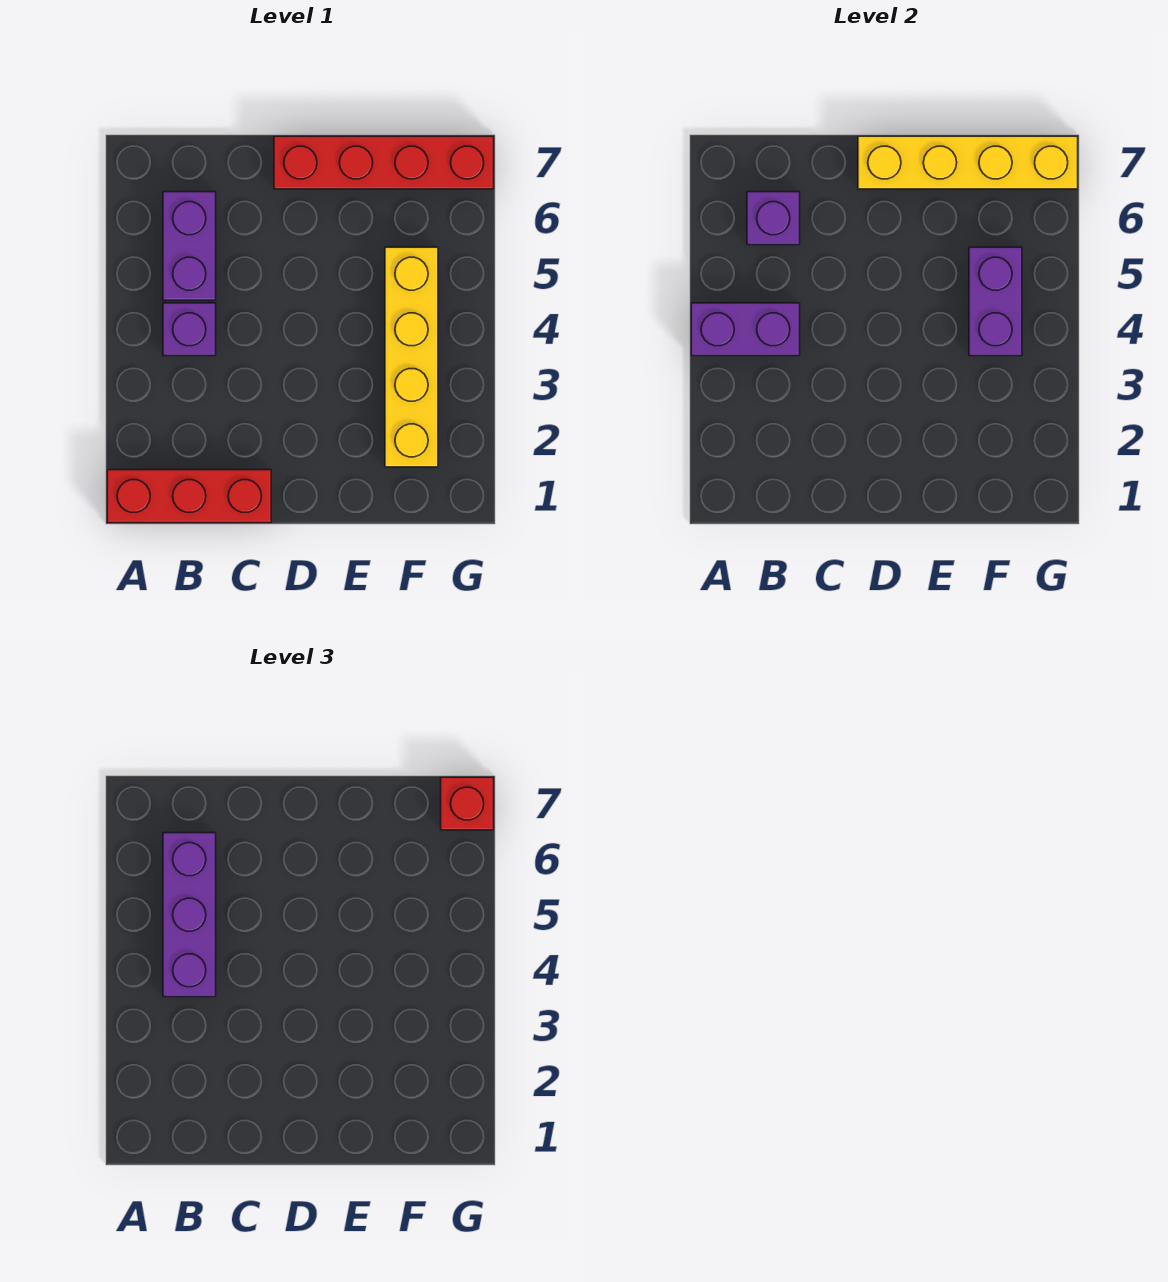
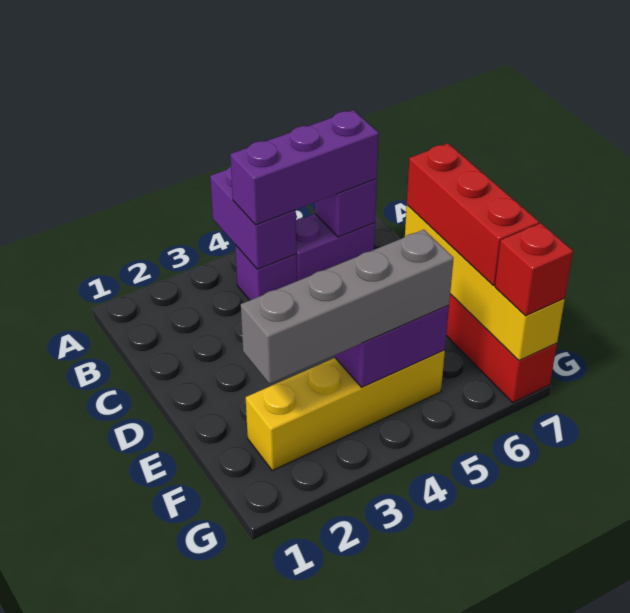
red brick A1:C1 level 1 -> red brick D7:F7 level 3
none -> grey brick F2:F5 level 3

